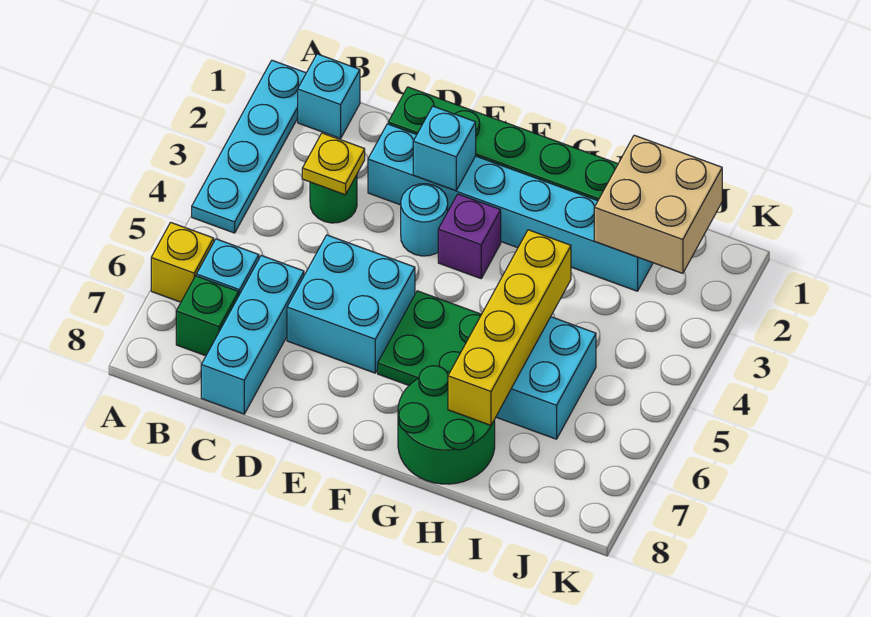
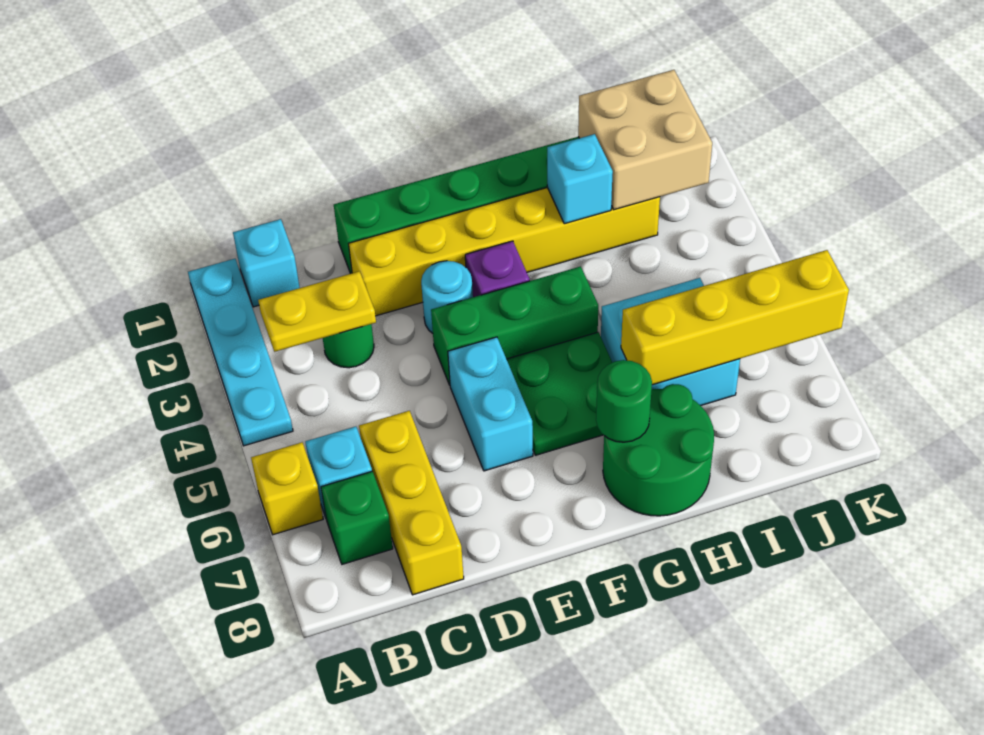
yellow plate C3 level 2 -> yellow plate B3:C3 level 2
cyan brick C6:C8 level 1 -> yellow brick C6:C8 level 1
cyan brick D2:I2 level 1 -> yellow brick D2:I2 level 1
cyan brick D5:E6 level 1 -> cyan brick E5:E6 level 1
cyan brick E2 level 2 -> cyan brick H2 level 2
none -> green brick E4:G4 level 1
none -> green round brick G7 level 2
yellow brick H4:H7 level 2 -> yellow brick H6:K6 level 2

